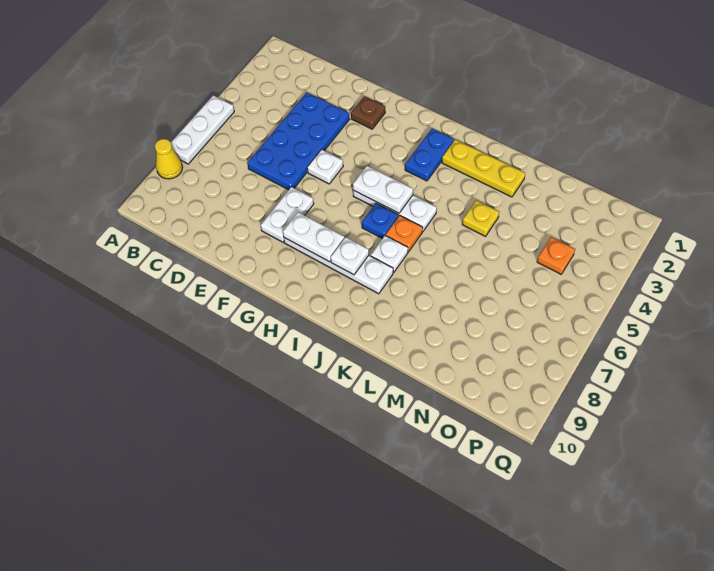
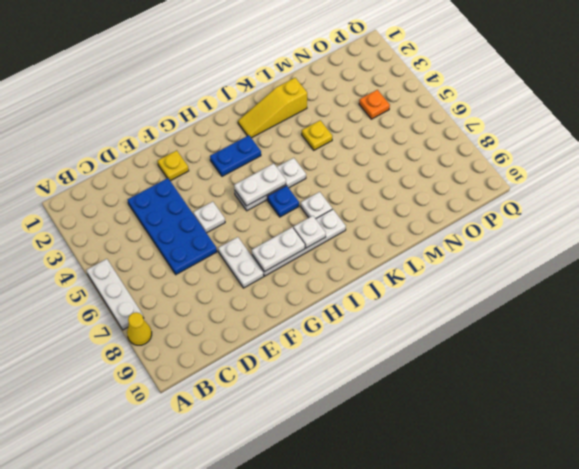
brown plate F2 level 1 -> yellow plate F2 level 1
blue plate I2:I3 level 1 -> blue plate H3:I3 level 1
yellow plate J2:L2 level 1 -> yellow slope J2:L2 level 1 top L
orange plate J6 level 1 -> none

